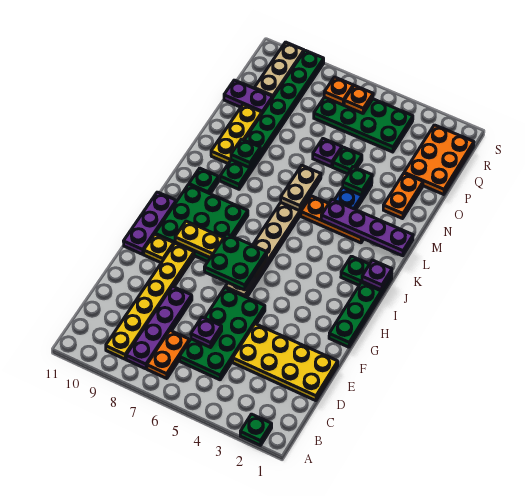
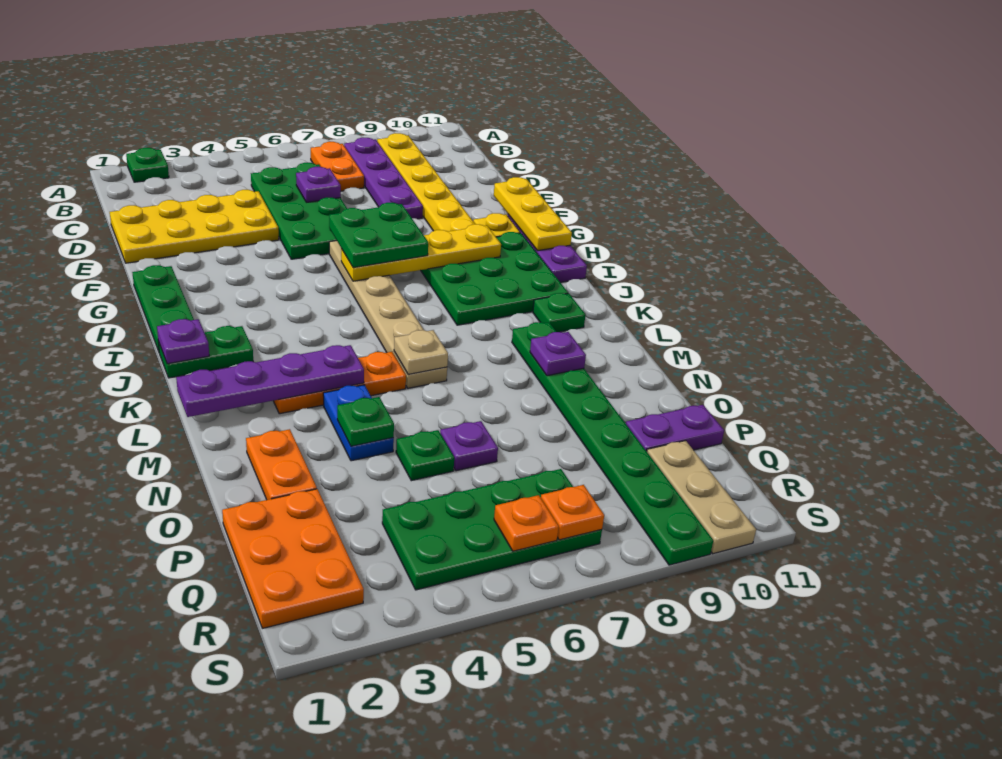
tan plate L6:M6 level 2 -> tan plate L6 level 2
green plate M9 level 2 -> purple plate M9 level 2
yellow plate M10:O10 level 1 -> yellow plate F11:H11 level 2

